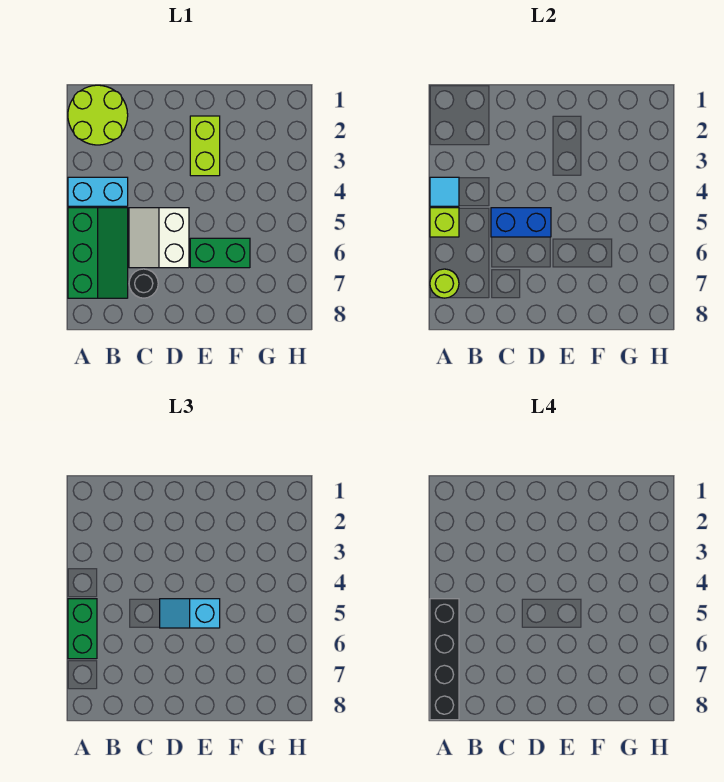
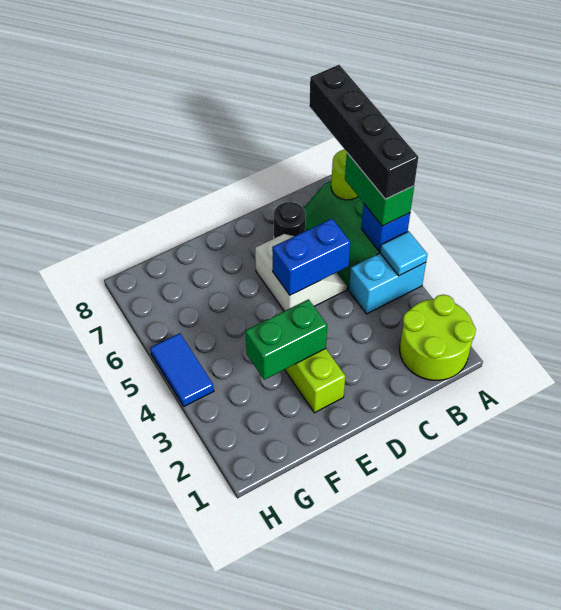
lime brick A5 level 2 -> blue brick A5 level 2
cyan slope D5:E5 level 3 top E -> none
green brick E6:F6 level 1 -> green brick E3:F3 level 2
none -> blue tile H4:H5 level 1

